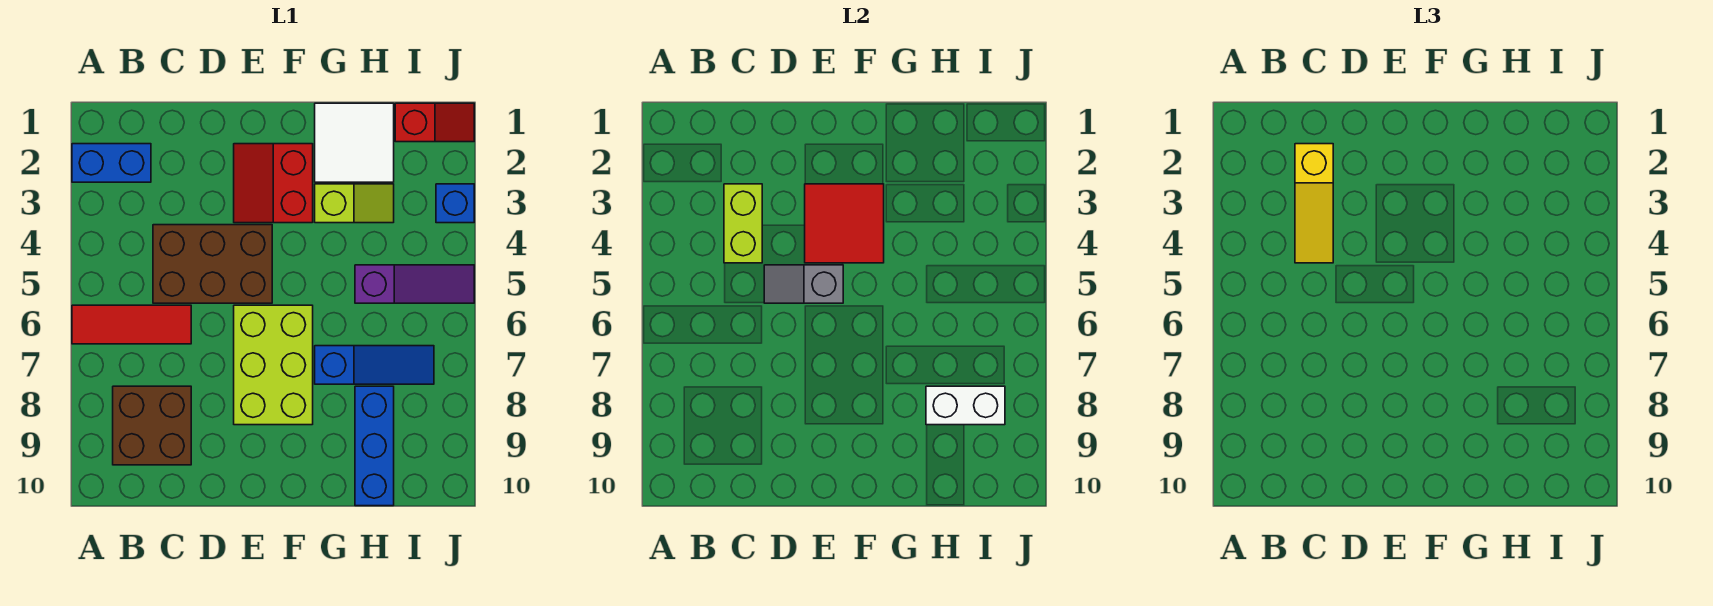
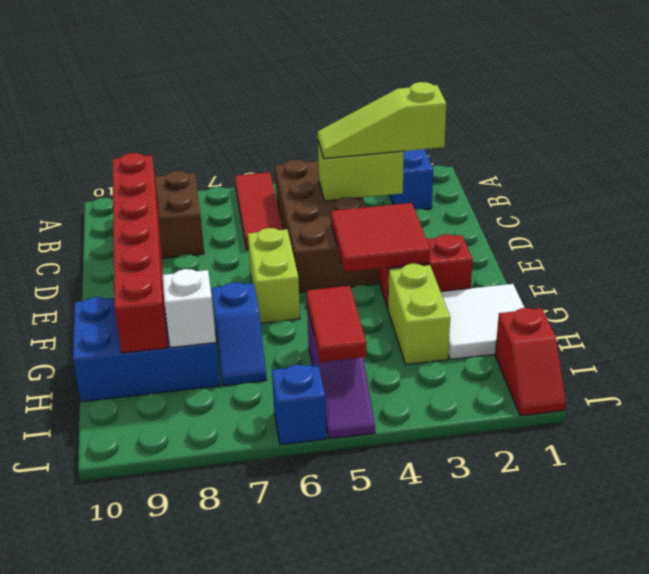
yellow slope C2:C4 level 3 top 2 -> lime slope C2:C4 level 3 top 2
brown brick C4:E5 level 1 -> brown brick B4:E5 level 1
none -> red brick C9:H9 level 2
grey slope D5:E5 level 2 top E -> none
lime brick E6:F8 level 1 -> lime brick E6:F6 level 1
lime slope G3:H3 level 1 top G -> lime brick G3:H3 level 1
blue slope G7:I7 level 1 top G -> blue slope G7:H7 level 1 top G
none -> red tile H5:I5 level 2
blue brick H8:H10 level 1 -> blue brick G8:H10 level 1
white brick H8:I8 level 2 -> white brick H8 level 2
blue brick J3 level 1 -> blue brick J6 level 1

